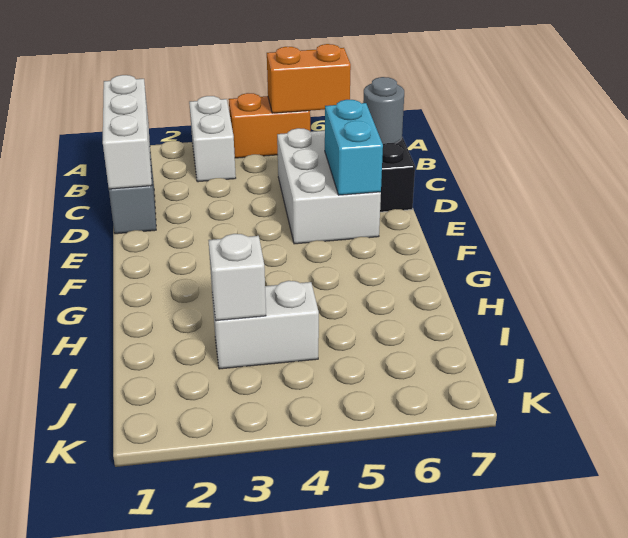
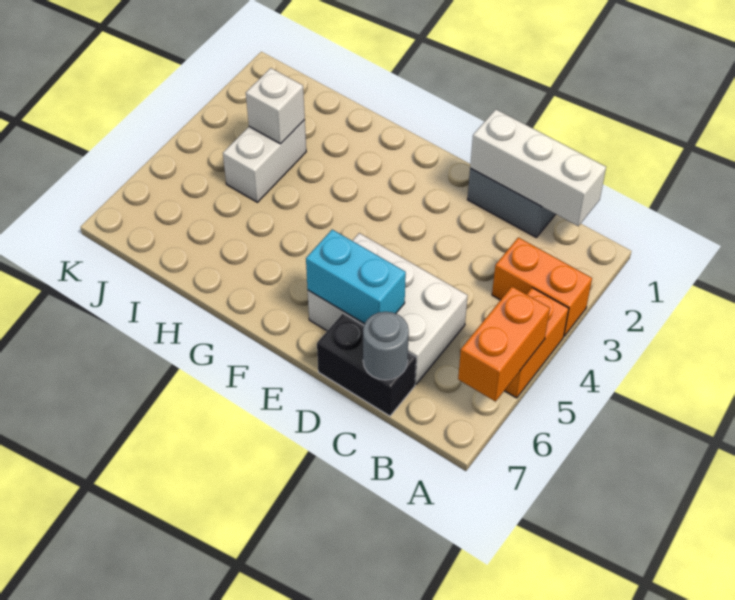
white brick A3:B3 level 1 -> orange brick A3:B3 level 1

